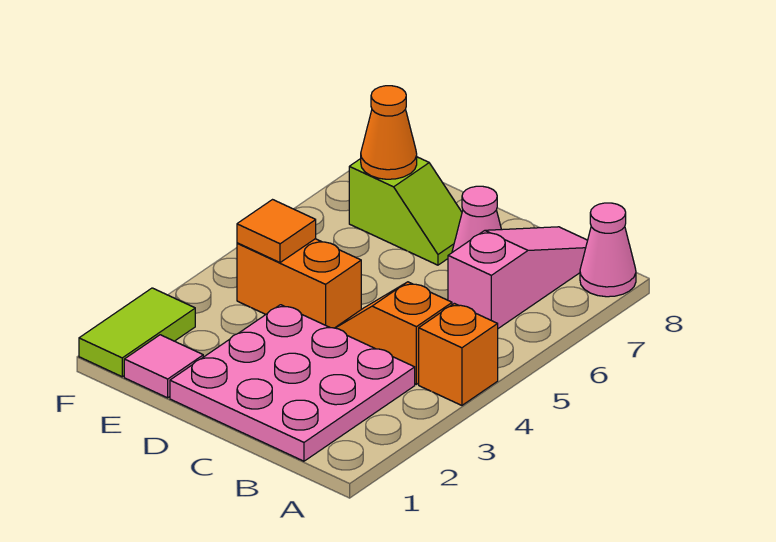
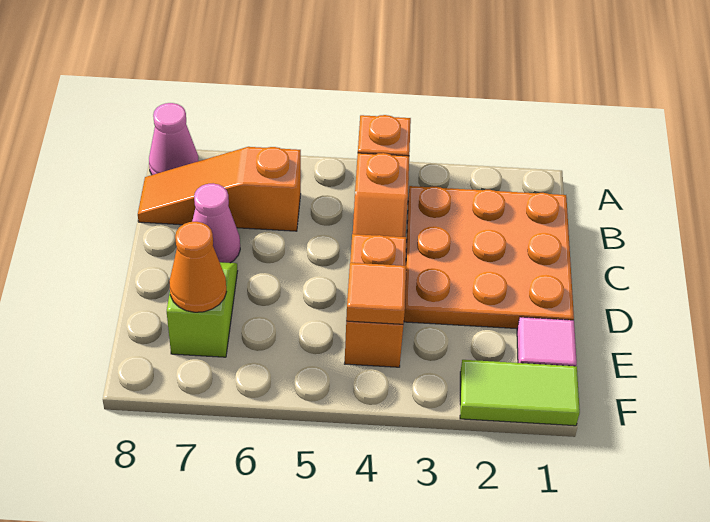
pink plate B1:D3 level 1 -> orange plate B1:D3 level 1
pink slope B6:B8 level 1 top 6 -> orange slope B6:B8 level 1 top 6

